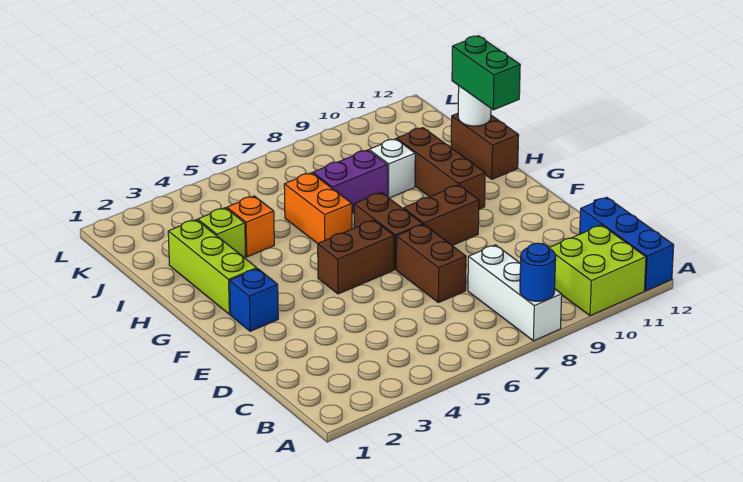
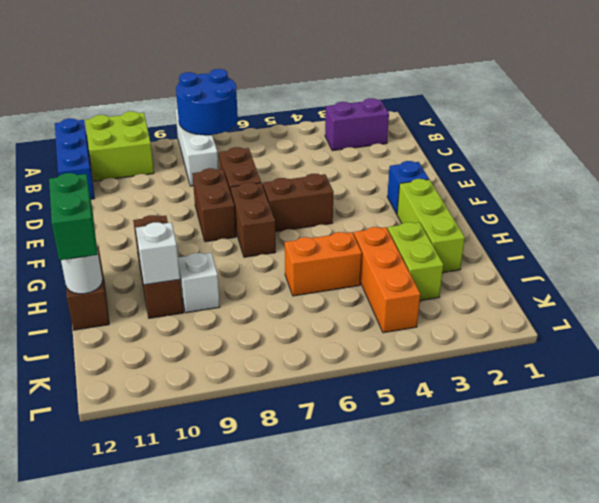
blue round brick A8 level 2 -> blue round brick A7:B8 level 2
brown brick F8:F9 level 1 -> brown brick E8:F8 level 1
orange brick H6:I6 level 1 -> orange brick I5:I6 level 1
lime brick I3 level 1 -> lime brick I3:J3 level 1
orange brick I4 level 1 -> orange brick I4:K4 level 1
purple brick I7:I8 level 1 -> purple brick B2:B3 level 1
none -> white brick I10 level 2

